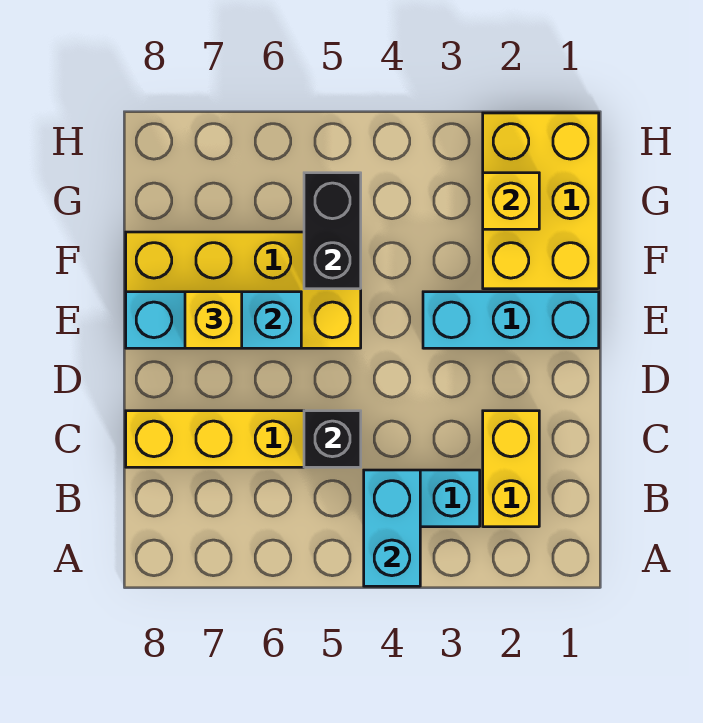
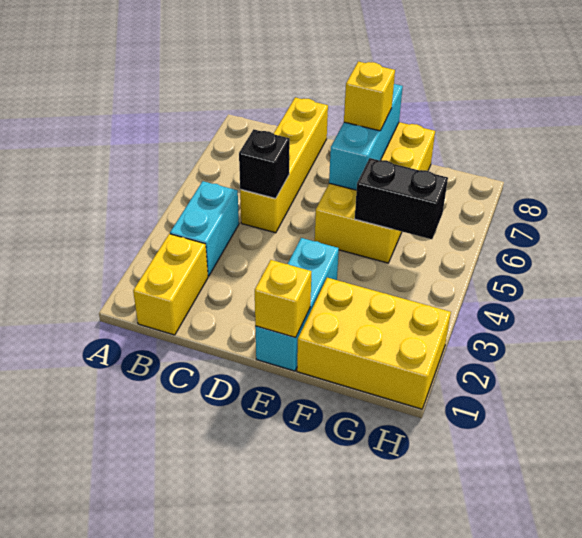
cyan brick A4:B4 level 2 -> none
yellow brick B2:C2 level 1 -> yellow brick B1:B2 level 1
yellow brick G2 level 2 -> yellow brick E1 level 2

